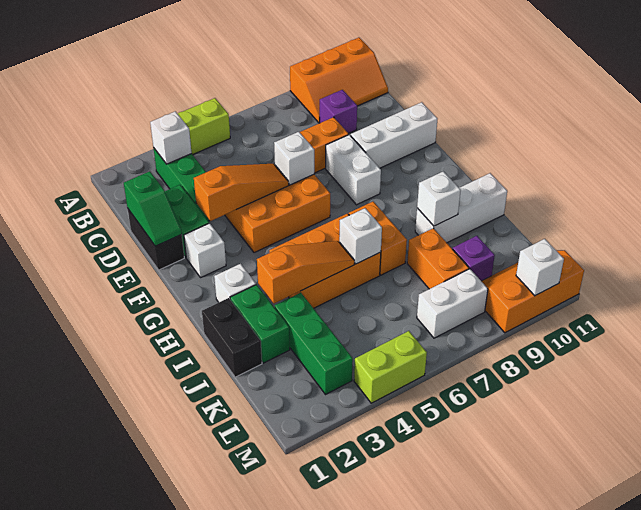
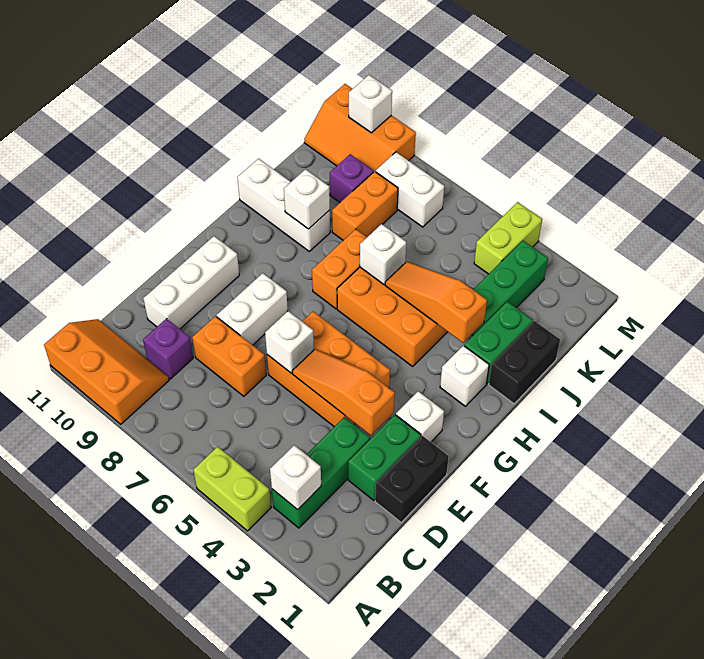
green slope D1:E1 level 2 top D -> none
white brick E9:E11 level 1 -> white brick D10:F10 level 1
lime brick M4:M5 level 1 -> lime brick L4:M4 level 1

